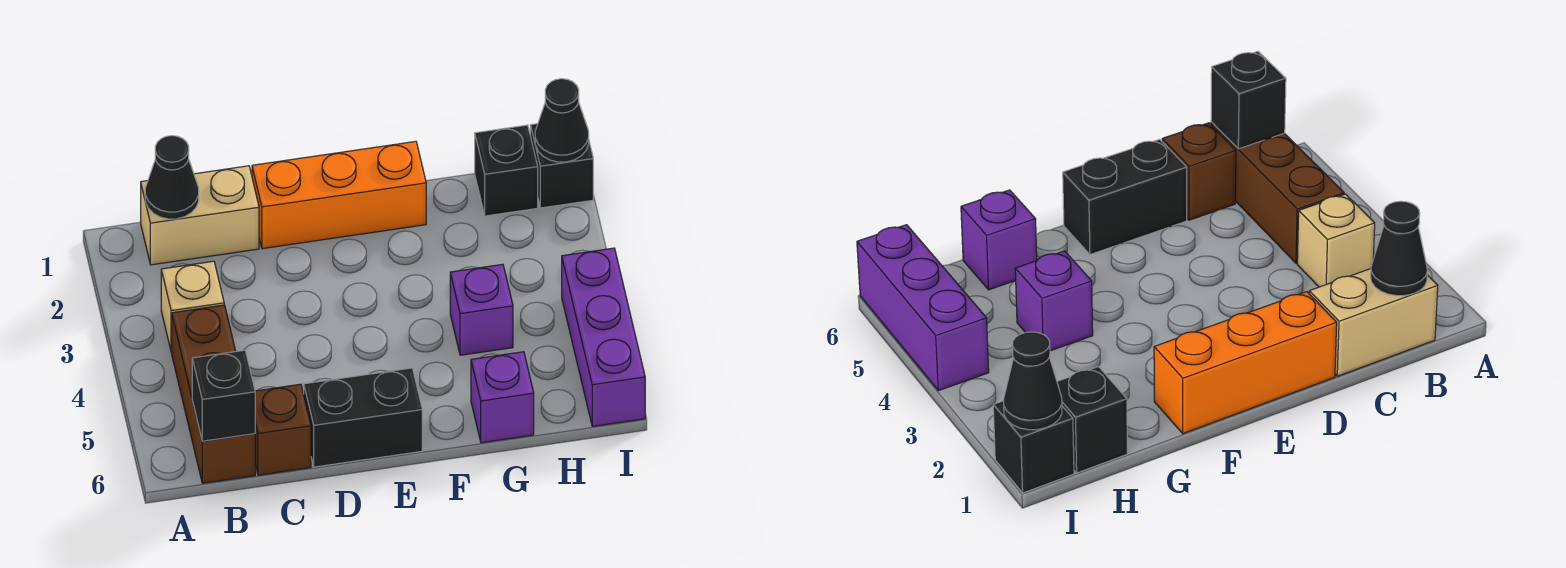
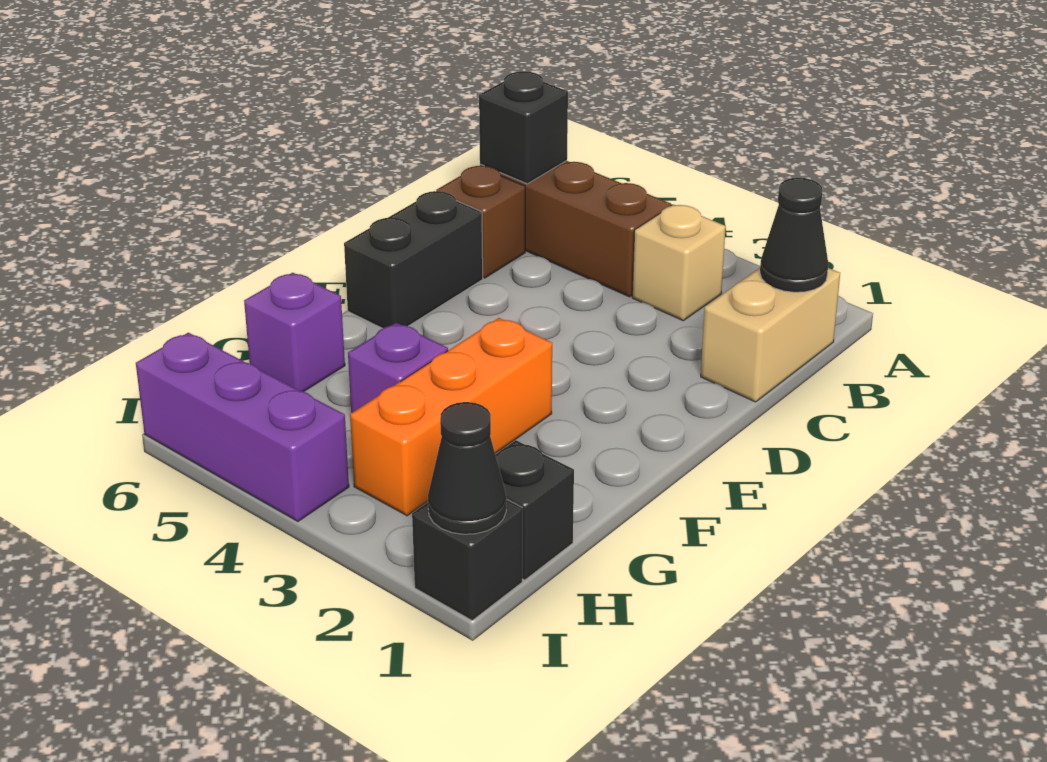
orange brick D1:F1 level 1 -> orange brick F3:H3 level 1

